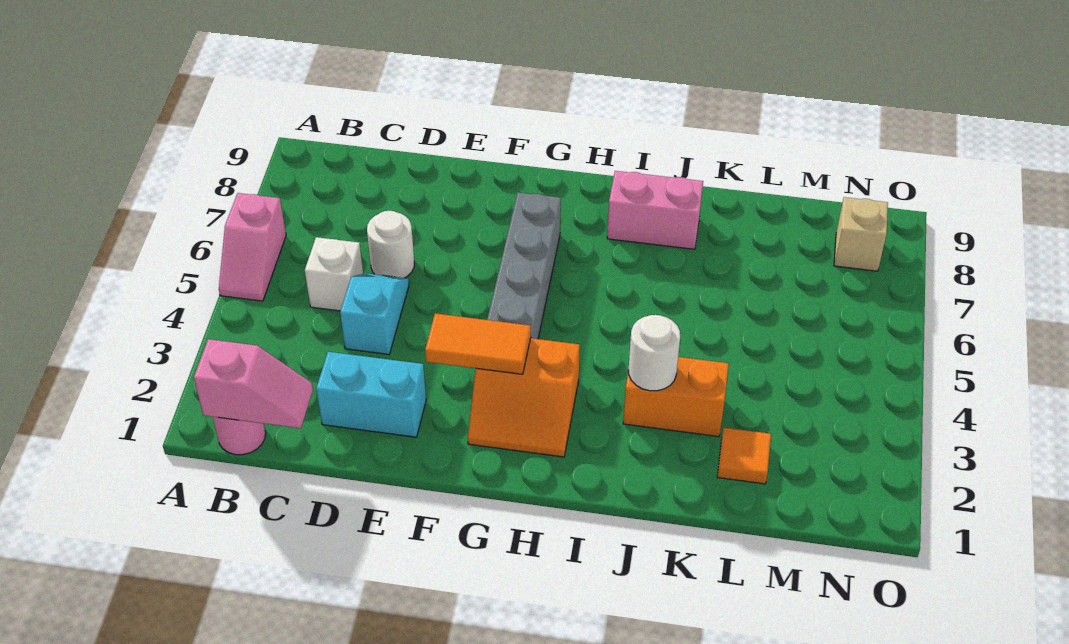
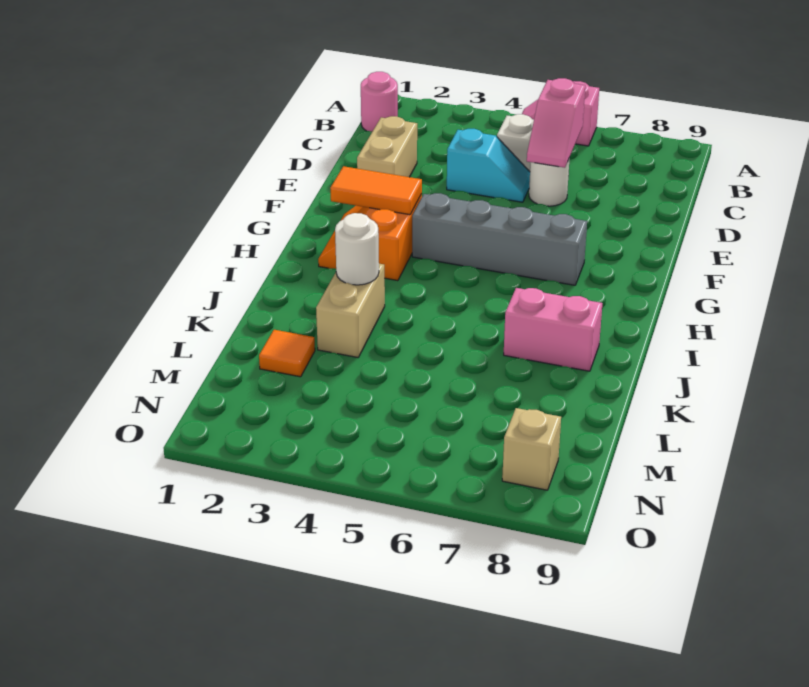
pink slope B1:C1 level 2 top B -> pink slope C6:D6 level 2 top C
cyan brick D2:E2 level 1 -> tan brick D2:E2 level 1
orange tile F3:G3 level 2 -> orange tile G2:G3 level 2
pink brick I8:J8 level 1 -> pink brick J7:J8 level 1
orange brick J3:K3 level 1 -> tan brick J3:K3 level 1

